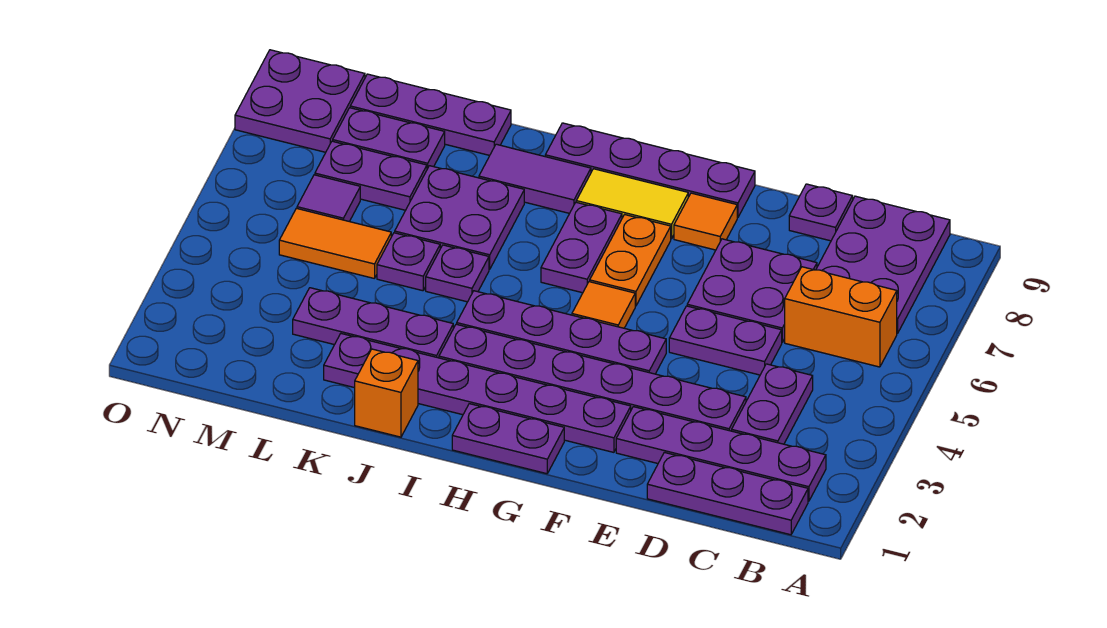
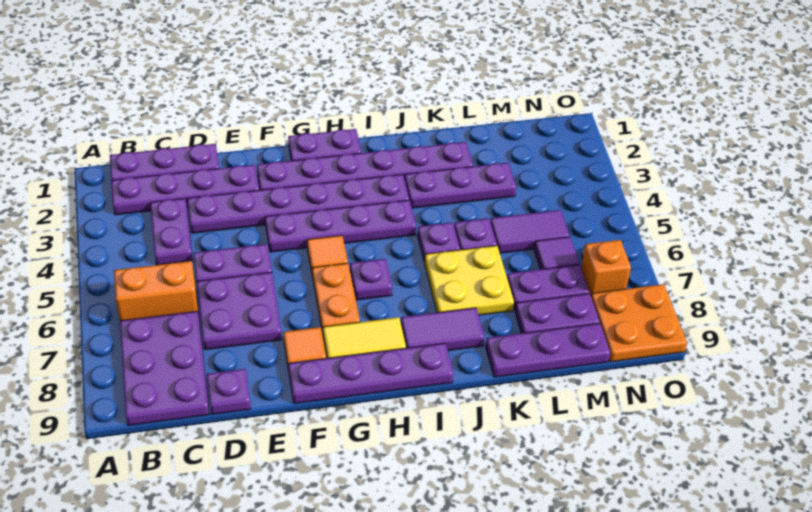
purple plate H6:H7 level 1 -> purple plate H6 level 1
orange brick J1 level 1 -> orange brick N7 level 1
purple plate J6:K7 level 1 -> yellow plate J6:K7 level 1
orange tile L5:M5 level 1 -> purple tile L5:M5 level 1
purple plate N8:O9 level 1 -> orange plate N8:O9 level 1

